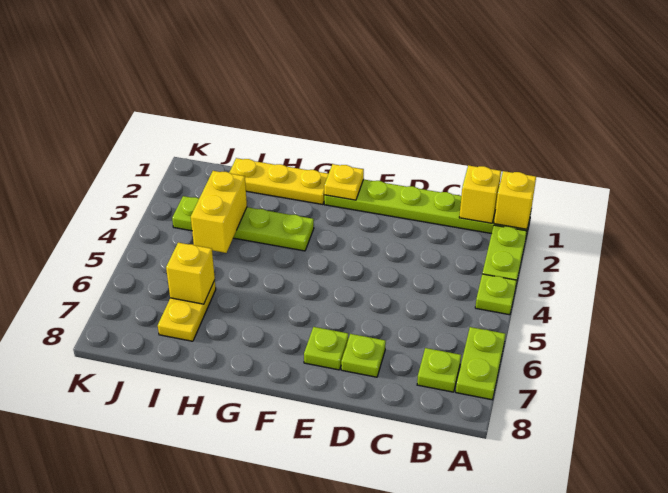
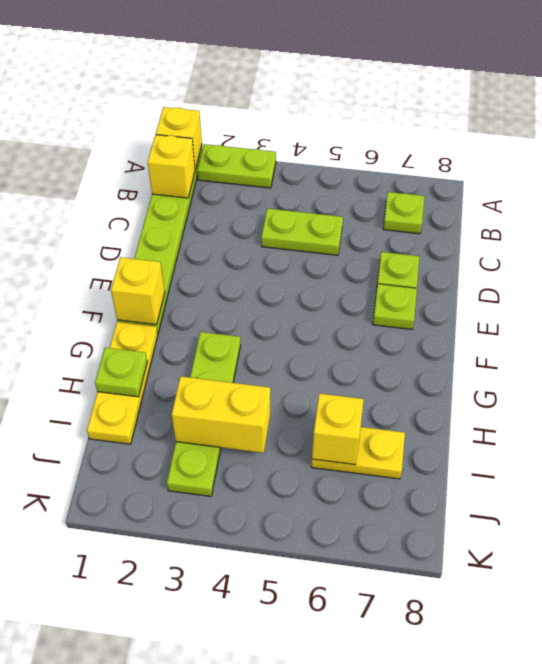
lime plate A4 level 1 -> lime plate H1 level 2
lime plate A6:A7 level 1 -> lime plate C4:C5 level 1
yellow plate F1 level 2 -> yellow brick F1 level 2

